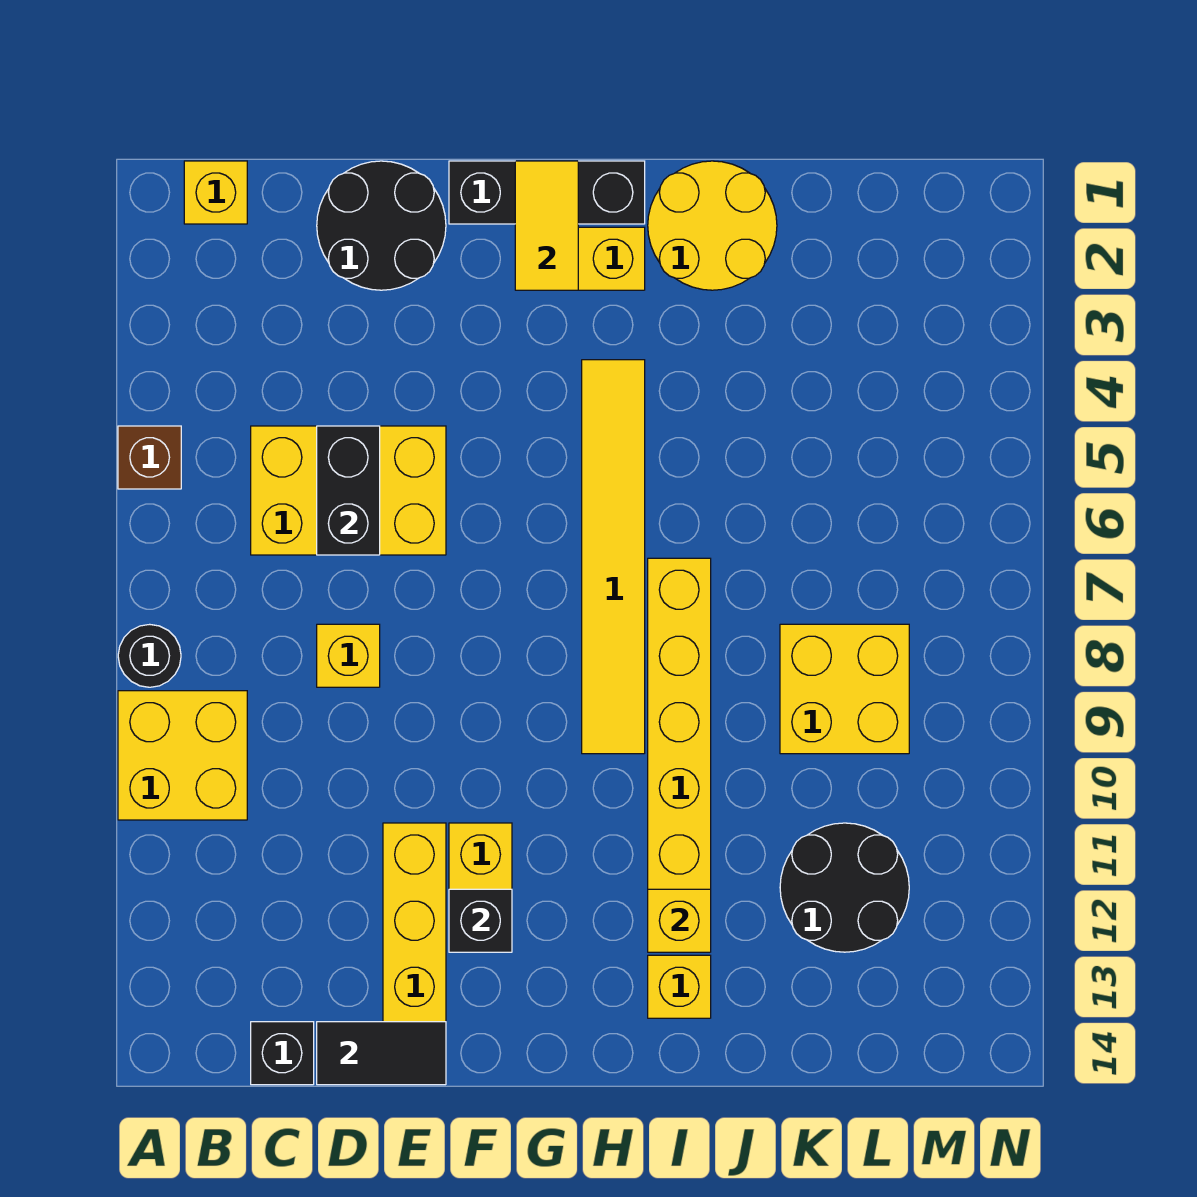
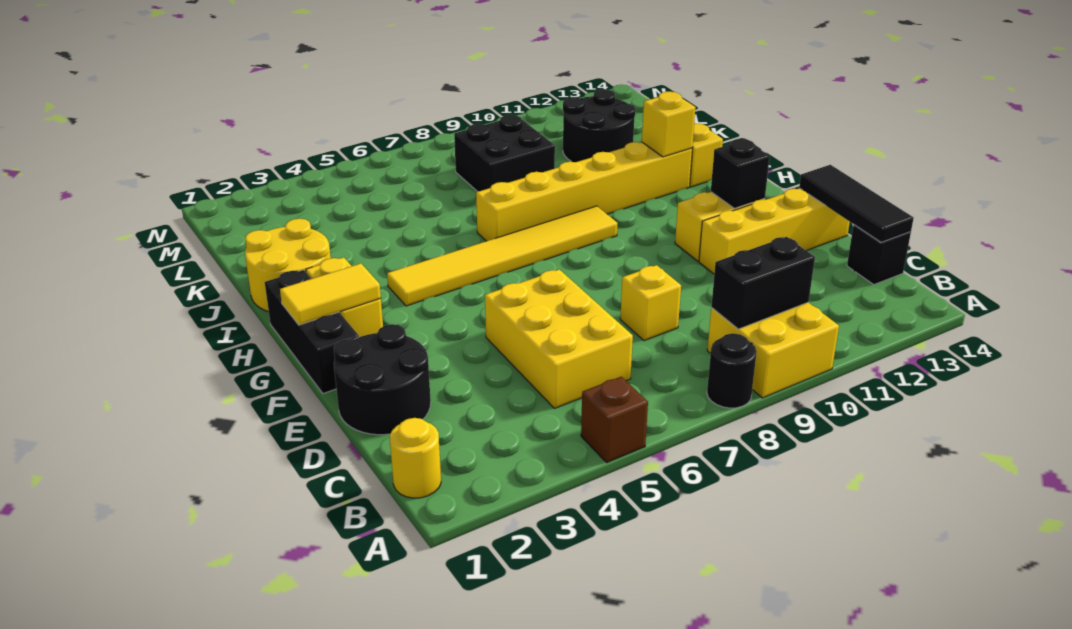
yellow brick B1 level 1 -> yellow round brick B1 level 1
black brick D5:D6 level 2 -> black brick B9:B10 level 2
black tile D14:E14 level 2 -> black tile C14:E14 level 2
yellow brick K8:L9 level 1 -> black brick K8:L9 level 1

